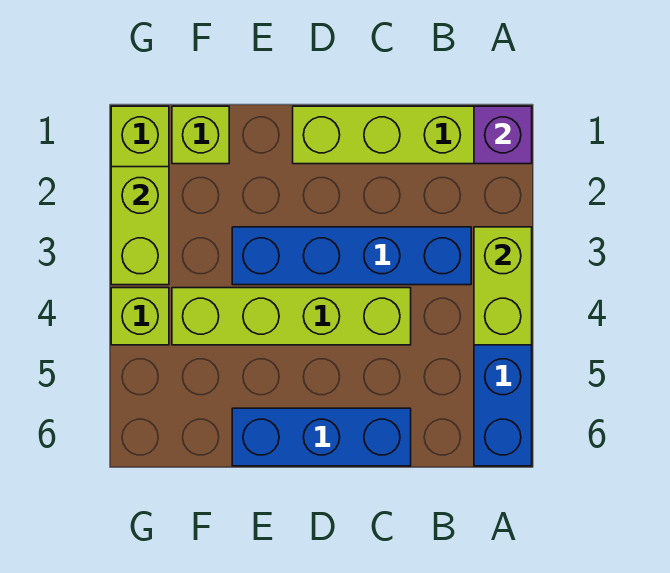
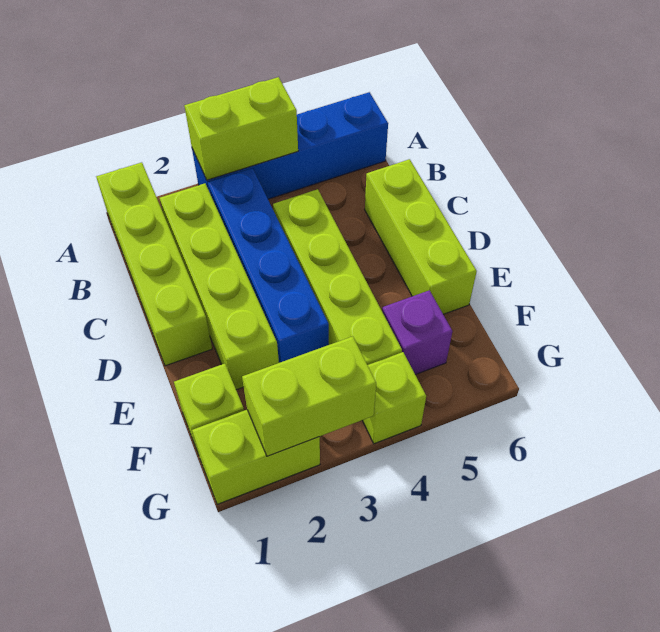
purple brick A1 level 2 -> purple brick F5 level 1
none -> lime brick B2:E2 level 1
blue brick C6:E6 level 1 -> lime brick C6:E6 level 1

